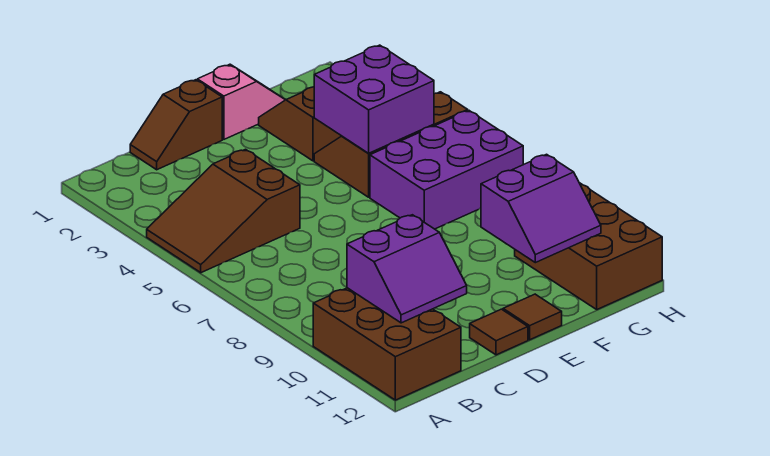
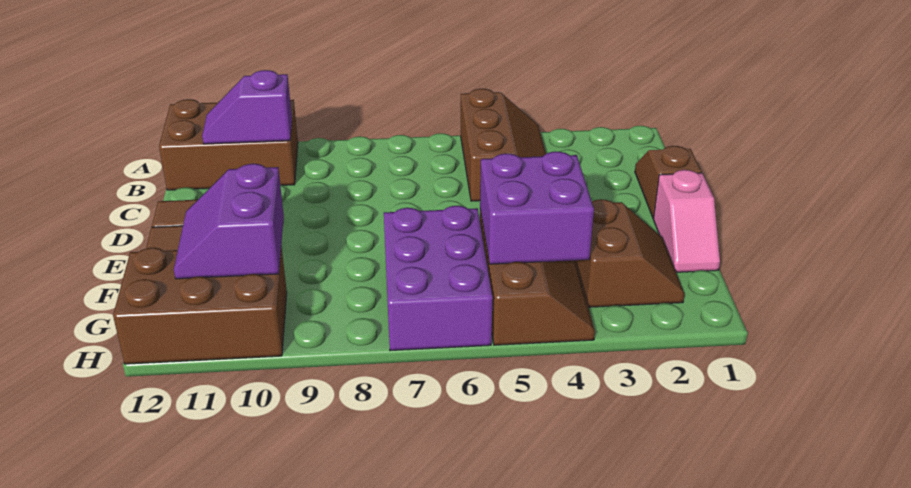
brown slope A4:C5 level 1 top C -> brown slope A4:C5 level 1 top 5
purple slope B10:C11 level 2 top 10 -> purple slope B10:B11 level 2 top 10

